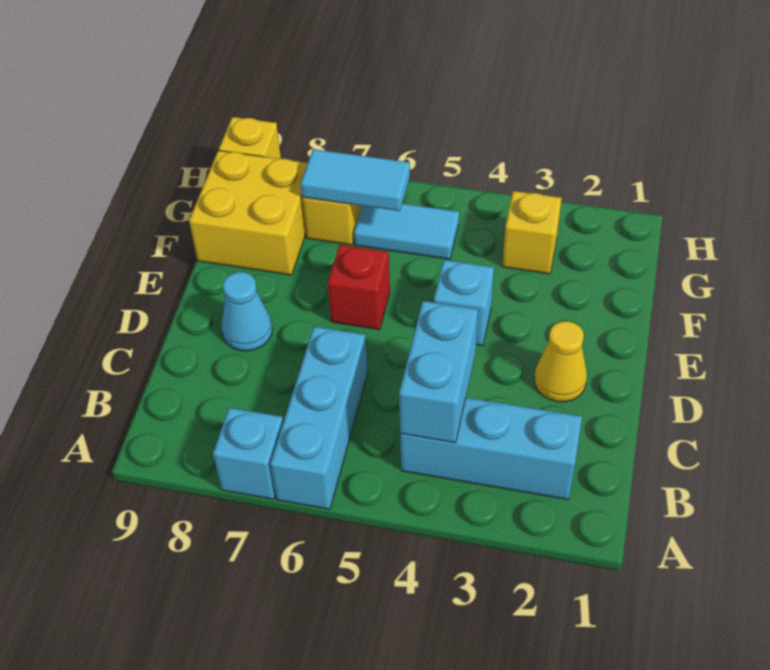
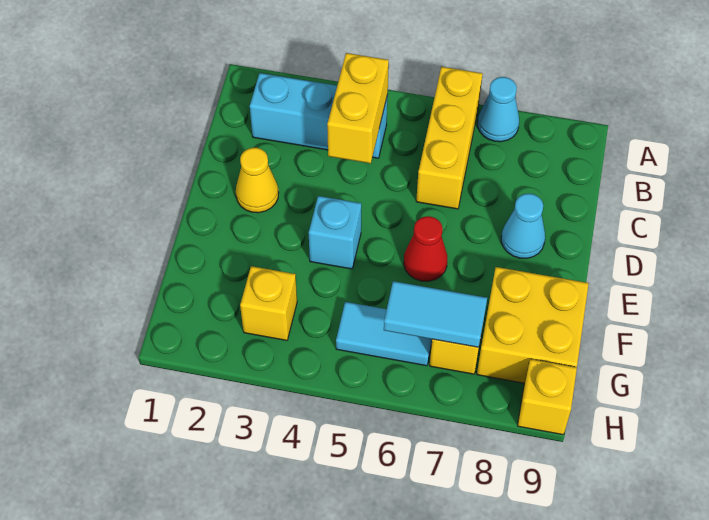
cyan brick A6:C6 level 1 -> yellow brick A6:C6 level 1
cyan brick A7 level 1 -> cyan cone A7 level 1
cyan brick B4:C4 level 2 -> yellow brick B4:C4 level 2
red brick E6 level 1 -> red cone E6 level 1

